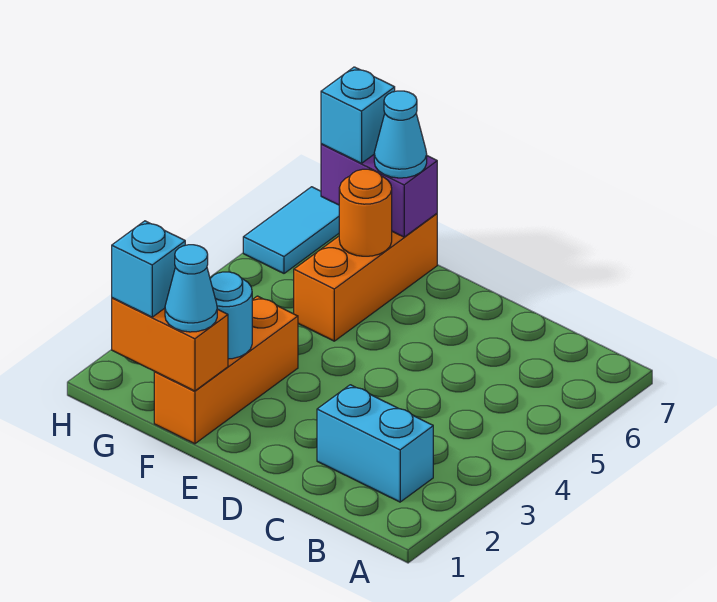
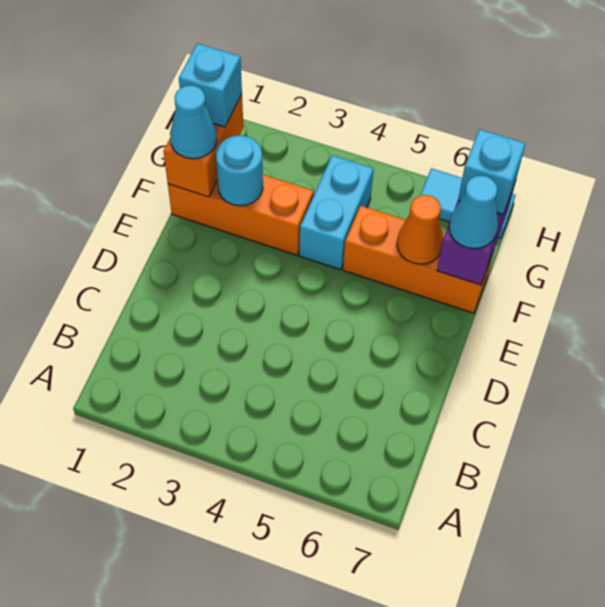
cyan brick B2:C2 level 1 -> cyan brick F4:G4 level 1
orange round brick F6 level 2 -> orange cone F6 level 2

